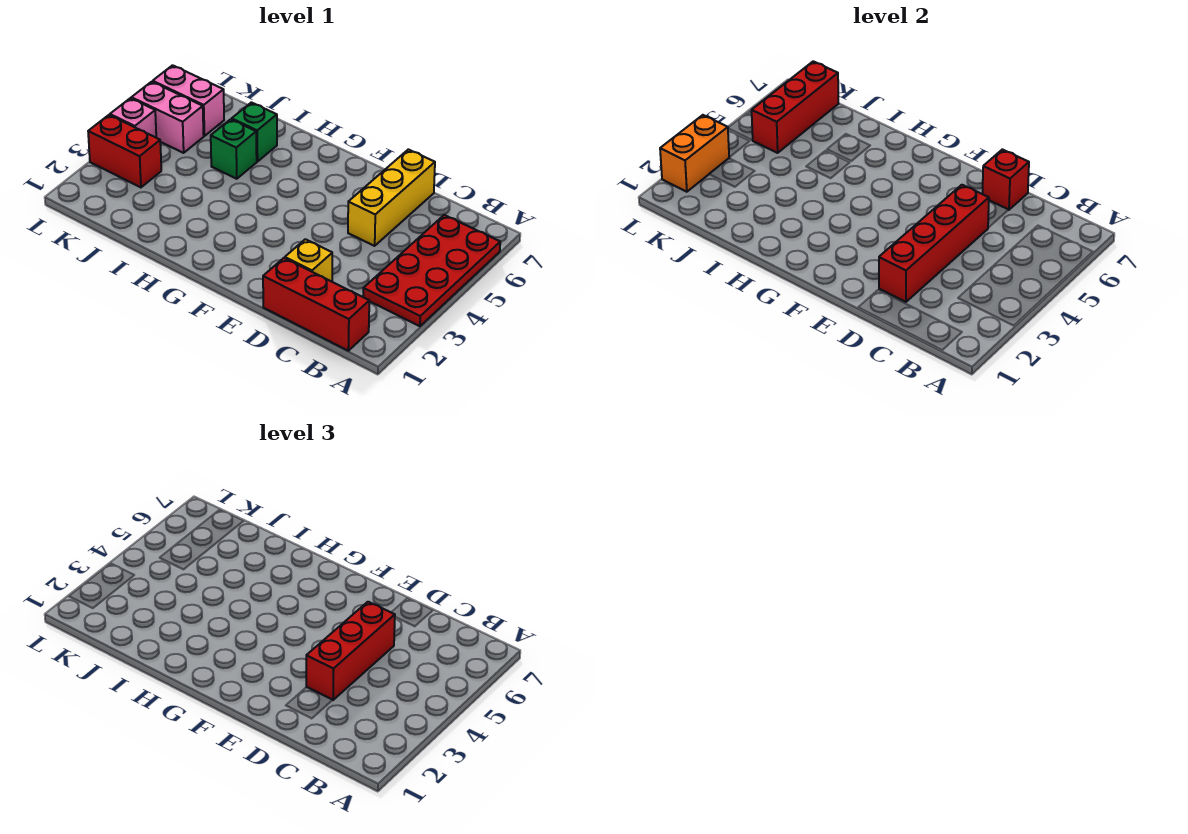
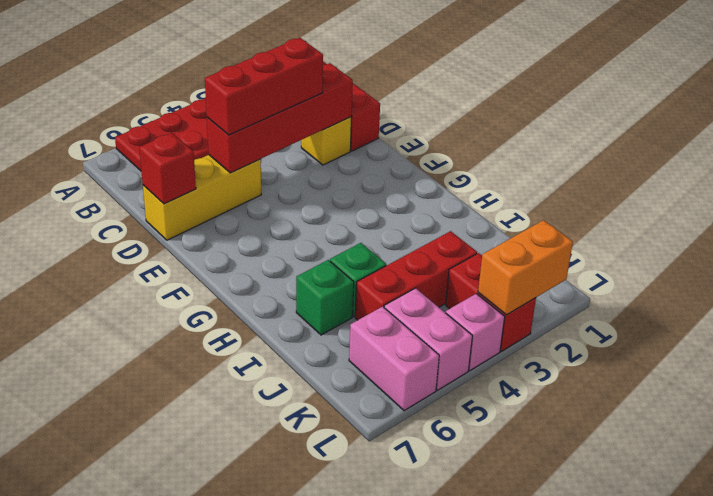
red brick K5:K7 level 2 -> red brick J3:J5 level 1

